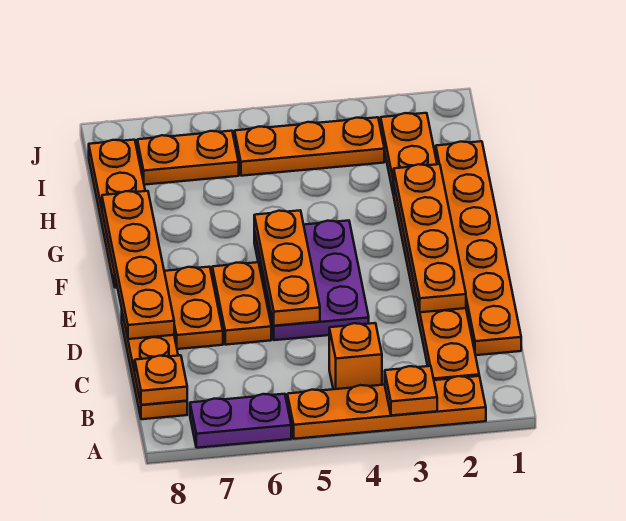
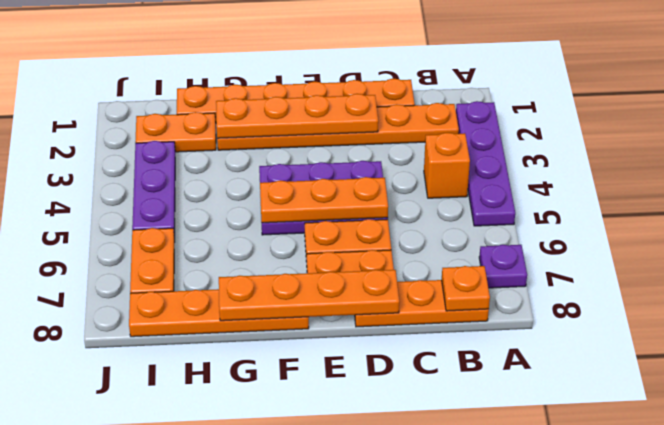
orange plate A2:A5 level 1 -> purple plate A2:A5 level 1
orange plate A3 level 2 -> none
purple plate A6:A7 level 1 -> purple plate A7 level 1
orange plate I3:I5 level 1 -> purple plate I3:I5 level 1

